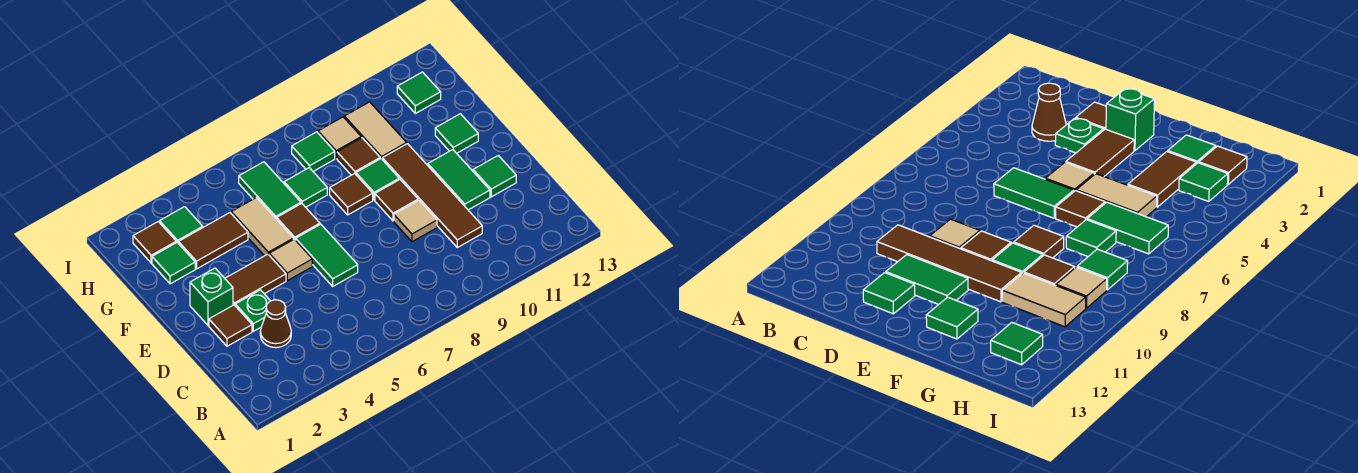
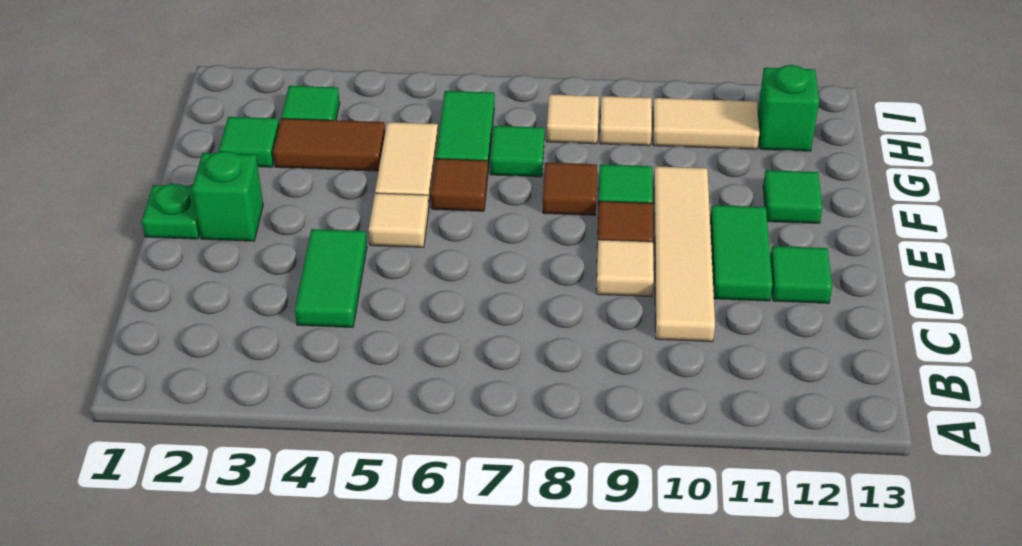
brown cone C3 level 1 -> none
brown tile C10:F10 level 1 -> tan tile C10:F10 level 1
brown tile D2 level 1 -> none
green plate D3 level 1 -> green plate E1 level 1
green tile D6:E6 level 1 -> green tile C4:D4 level 1
brown tile E3:E4 level 1 -> none
brown tile G9 level 1 -> none
tan tile G10:H10 level 1 -> tan tile H10:H11 level 1
brown tile H2 level 1 -> none
green tile H8 level 1 -> tan tile H8 level 1
green tile H12 level 1 -> green brick H12 level 1

